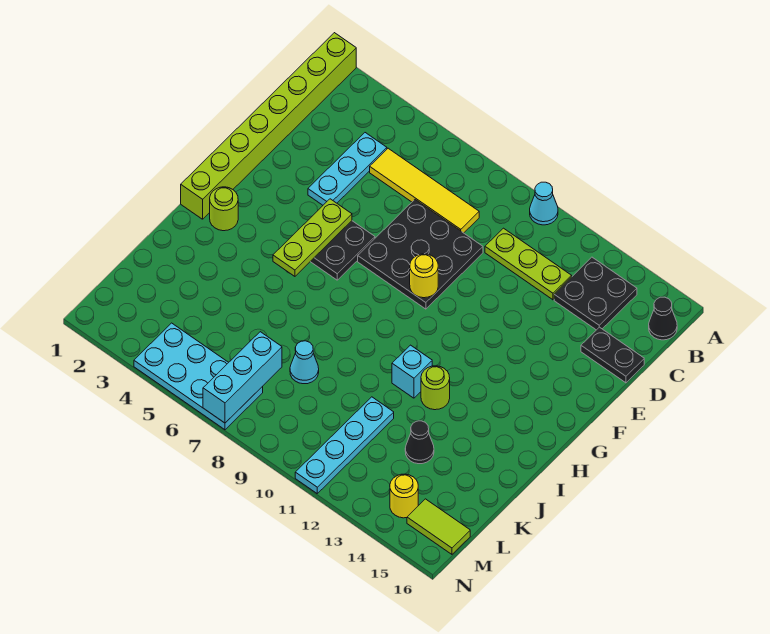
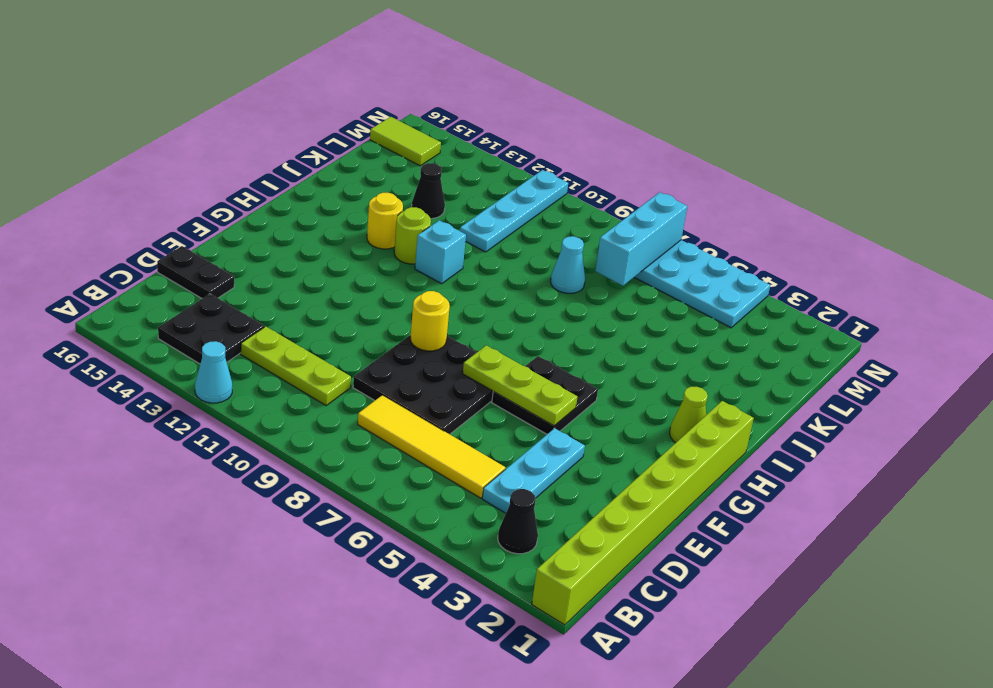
cyan cone A10 level 1 -> cyan cone A12 level 1
black cone B16 level 1 -> black cone B3 level 1
lime plate F5:H5 level 2 -> lime plate F5:F7 level 2
lime round brick H2 level 1 -> lime cone H2 level 1
yellow round brick M14 level 1 -> yellow round brick I13 level 1

